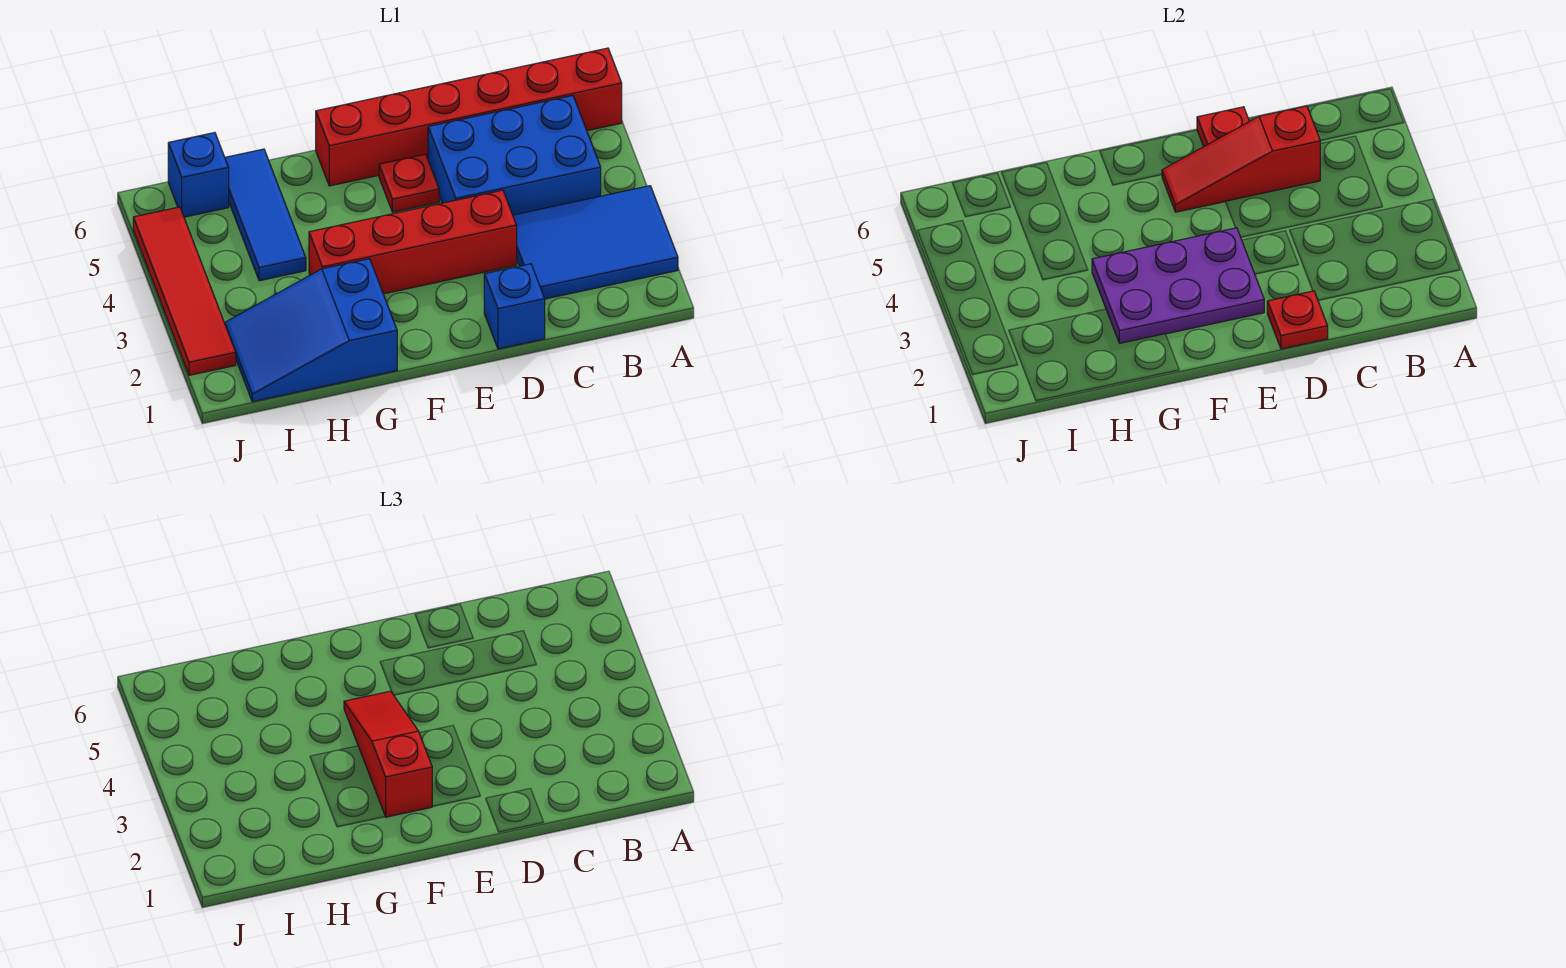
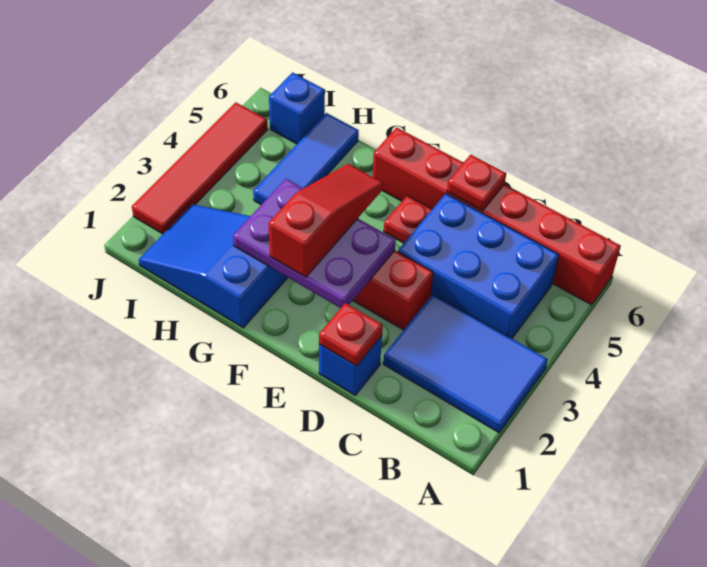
red slope C5:E5 level 2 top C -> none

